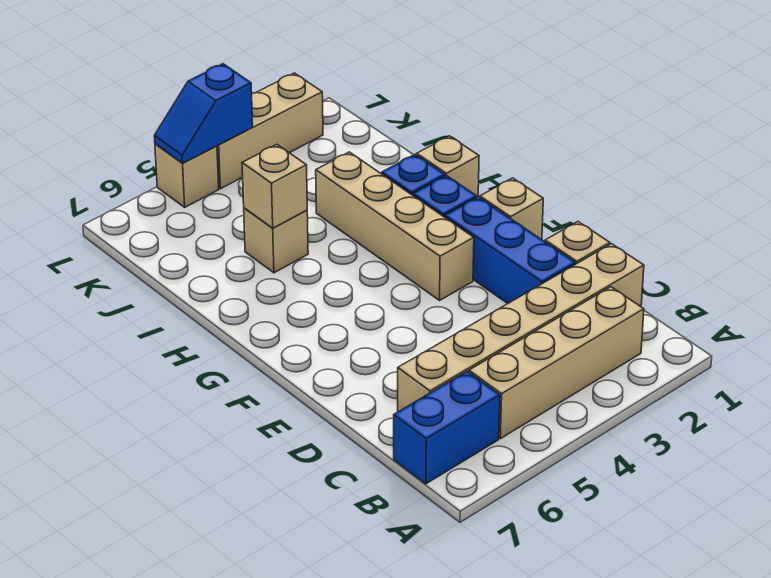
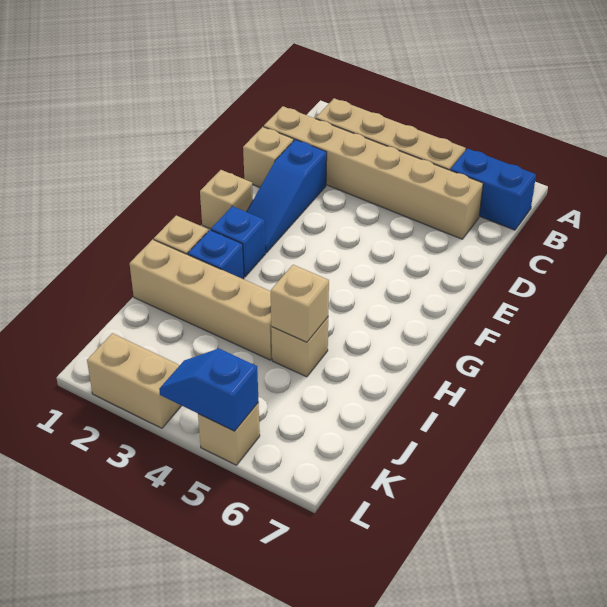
blue brick D2:F2 level 1 -> blue slope D2:F2 level 1 top D
tan brick F3:I3 level 1 -> tan brick I1:I4 level 1
tan brick L2:L4 level 1 -> tan brick L2:L3 level 1
blue slope L4:L5 level 2 top 4 -> blue slope L4:L5 level 2 top 5

